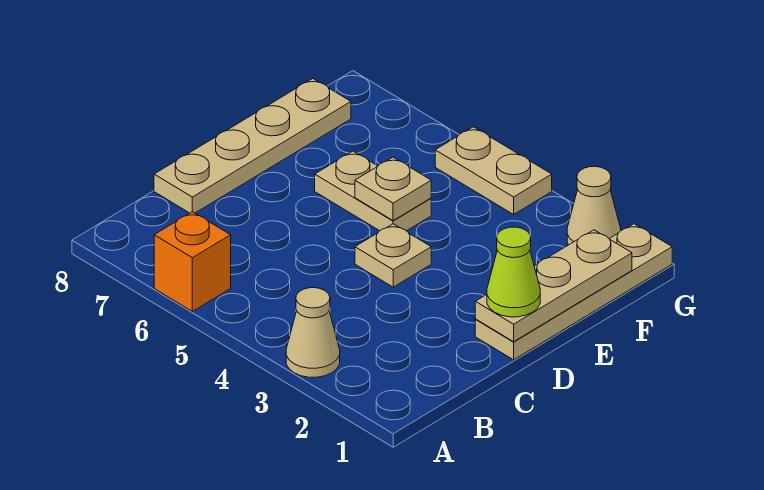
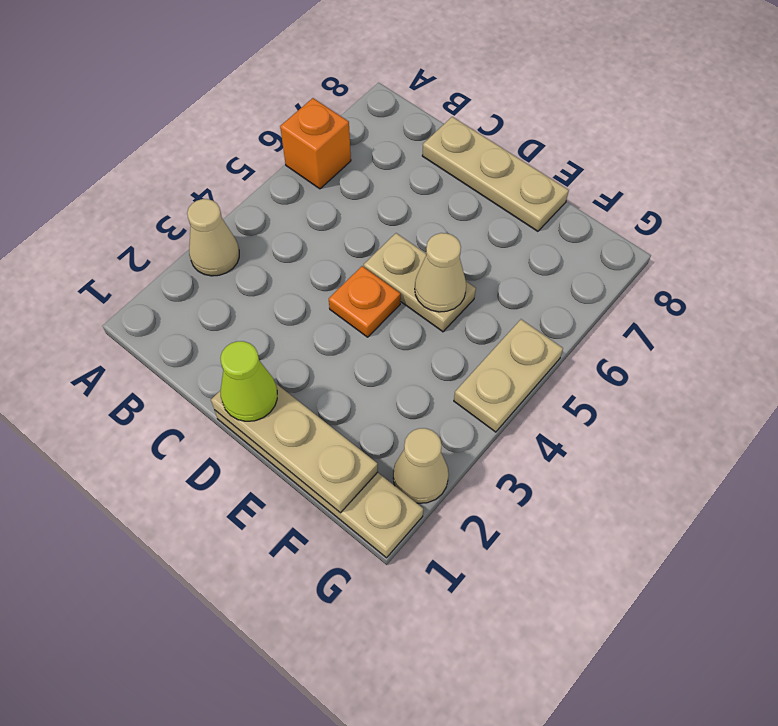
tan plate C8:F8 level 1 -> tan plate C8:E8 level 1
tan plate D4 level 1 -> orange plate D4 level 1
tan plate E5:E6 level 1 -> tan plate D5:E5 level 1
tan plate E5 level 2 -> tan cone E5 level 2

